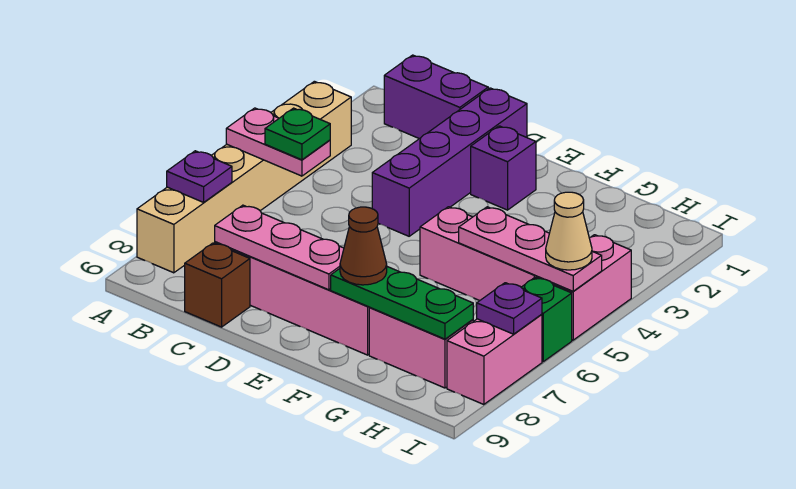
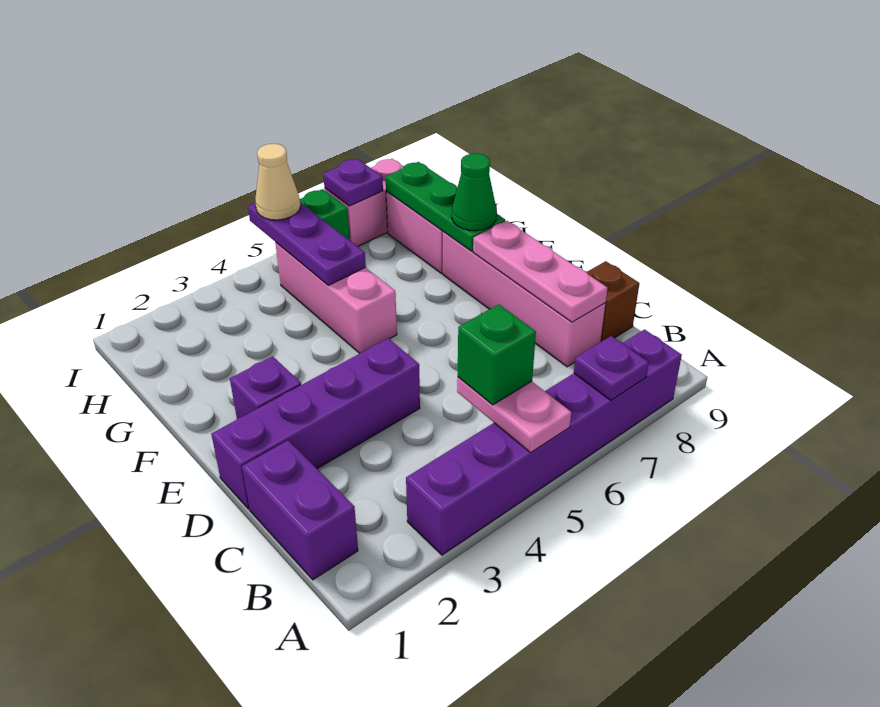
tan brick A3:A8 level 1 -> purple brick A3:A8 level 1
green plate B5 level 3 -> green brick B5 level 3
brown cone F8 level 3 -> green cone F8 level 3
pink plate G5:I5 level 2 -> purple plate G5:I5 level 2
pink brick I4:I5 level 1 -> none

